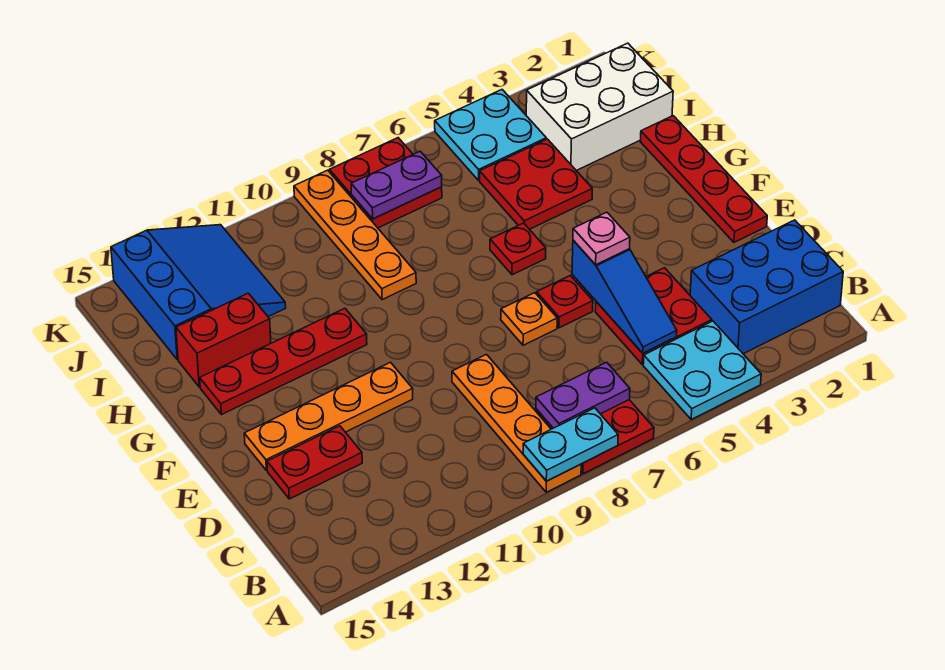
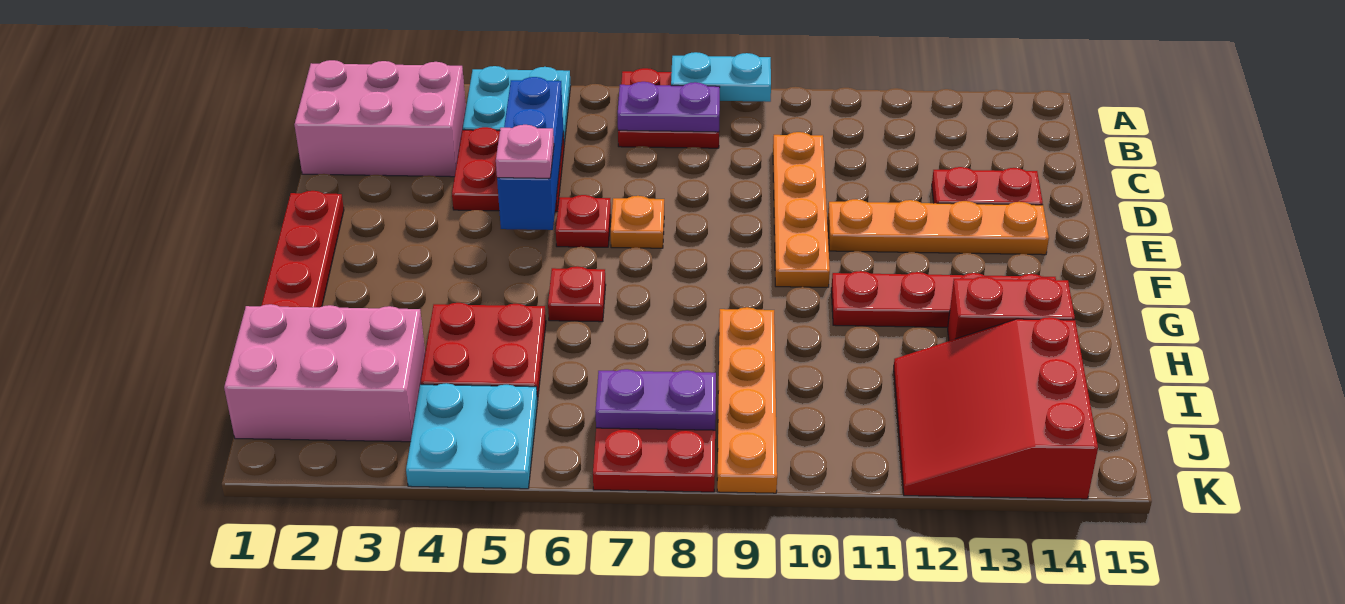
orange plate A9:D9 level 1 -> orange plate C10:F10 level 1
blue brick B1:C3 level 1 -> pink brick B1:C3 level 1
blue slope C5:E5 level 2 top E -> blue brick C5:E5 level 2
white brick I1:J3 level 1 -> pink brick I1:J3 level 1
blue slope I12:K14 level 1 top 14 -> red slope I12:K14 level 1 top 14

